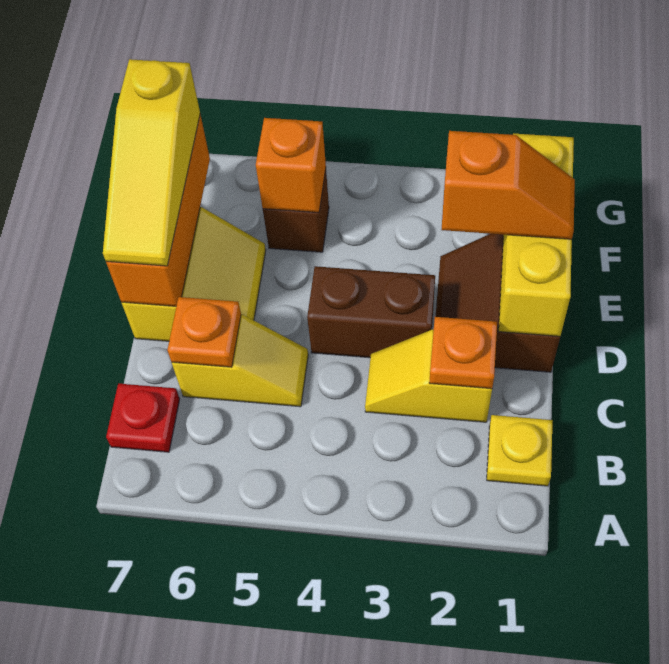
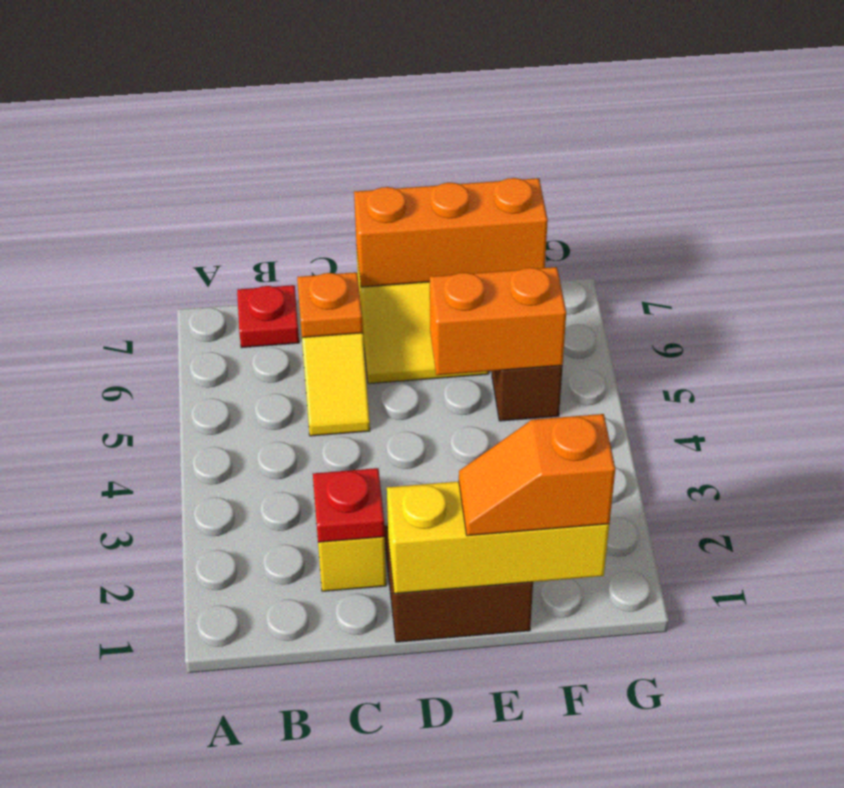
yellow plate B1 level 1 -> none
orange plate C2 level 2 -> red plate C2 level 2
brown brick D3:D4 level 1 -> none
yellow slope D7:F7 level 3 top F -> none
orange slope E1:E2 level 3 top 2 -> orange slope E1:F1 level 3 top F
orange brick F5 level 2 -> orange brick E5:F5 level 2

